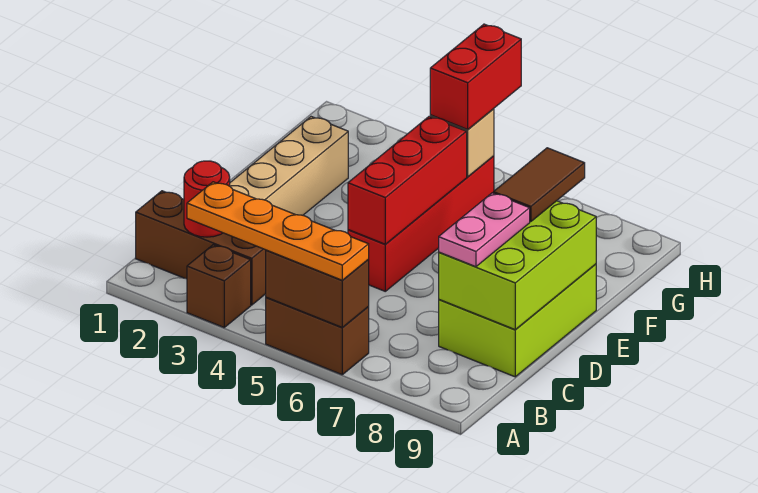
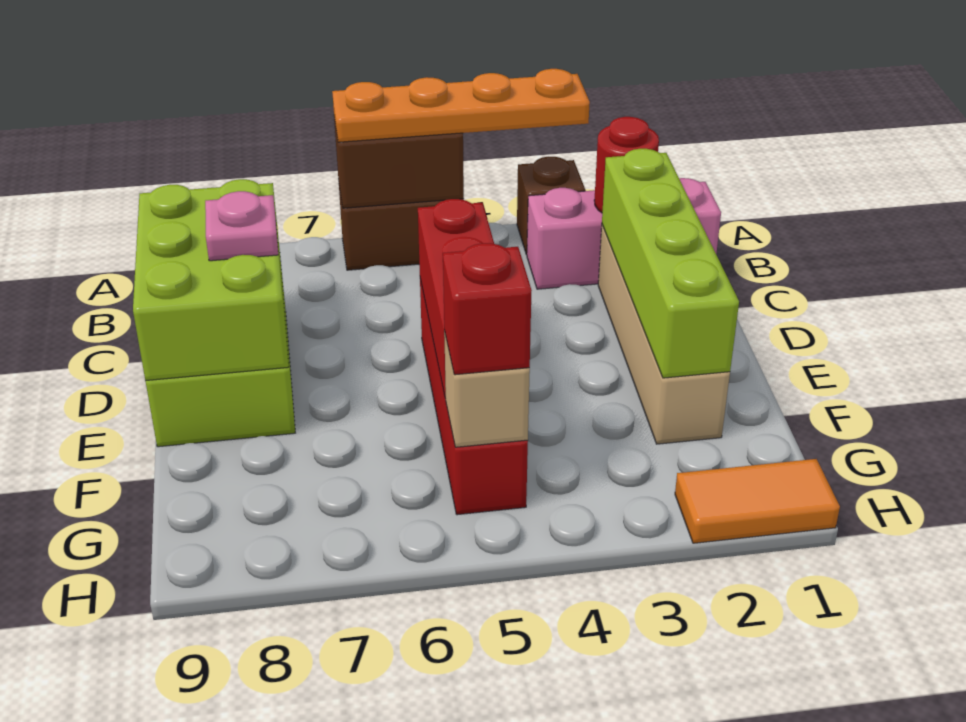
brown brick B1:B3 level 1 -> pink brick B1:B3 level 1
none -> lime brick C2:F2 level 2
pink plate C8:D8 level 3 -> pink plate D8 level 3
brown tile E8:F8 level 3 -> none
red brick G5:H5 level 3 -> red brick G5 level 3
none -> orange tile H1:H2 level 1

